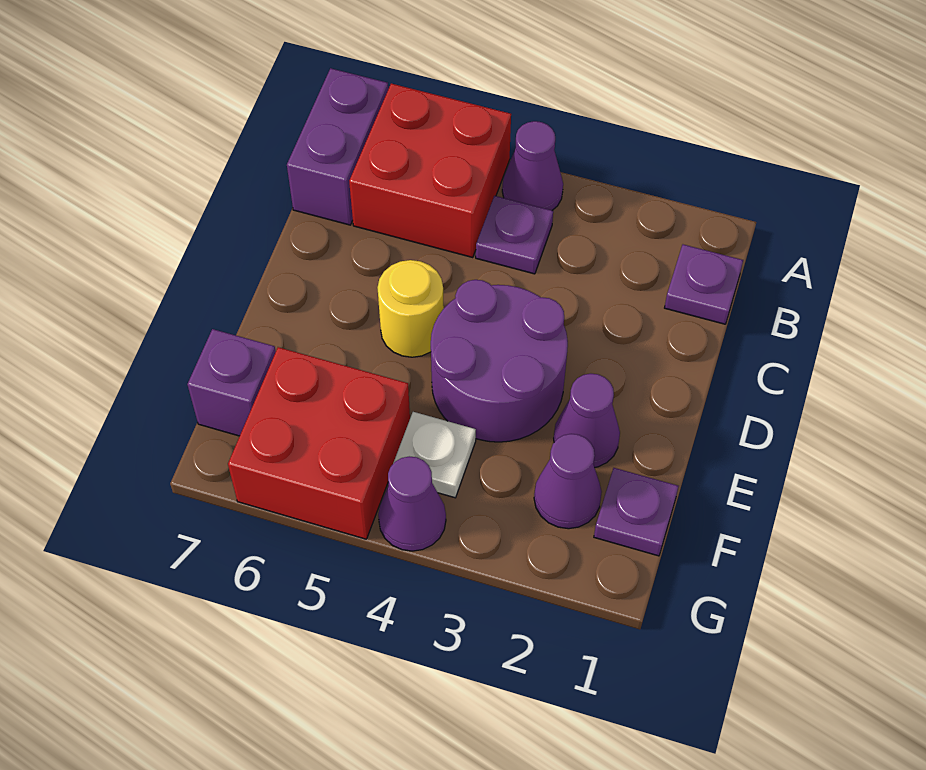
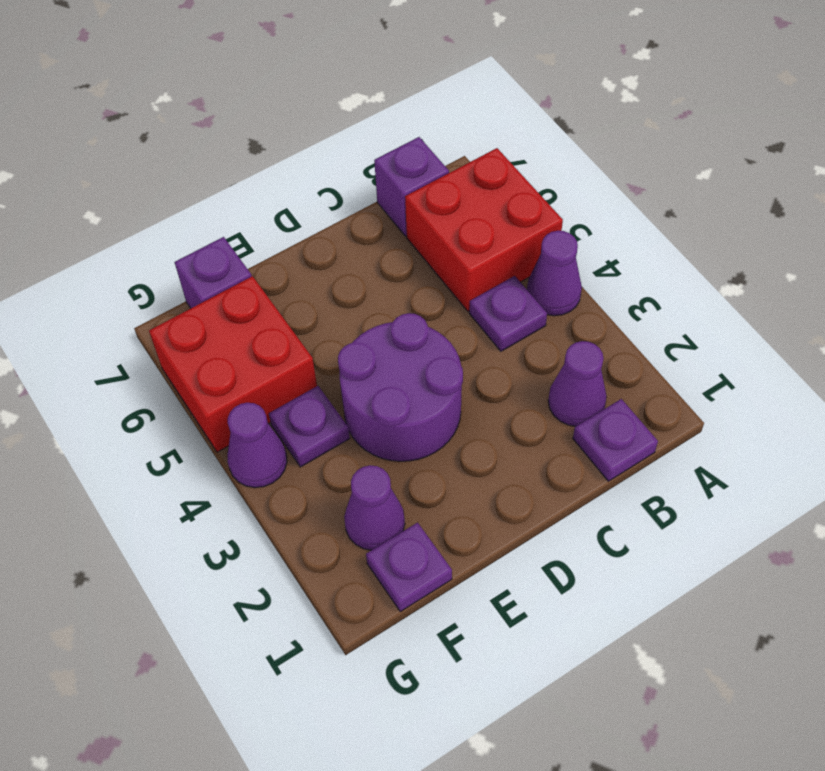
purple brick A7:B7 level 1 -> purple brick B7 level 1
yellow round brick D5 level 1 -> none
purple cone E2 level 1 -> purple cone B2 level 1
white plate F4 level 1 -> purple plate F4 level 1

